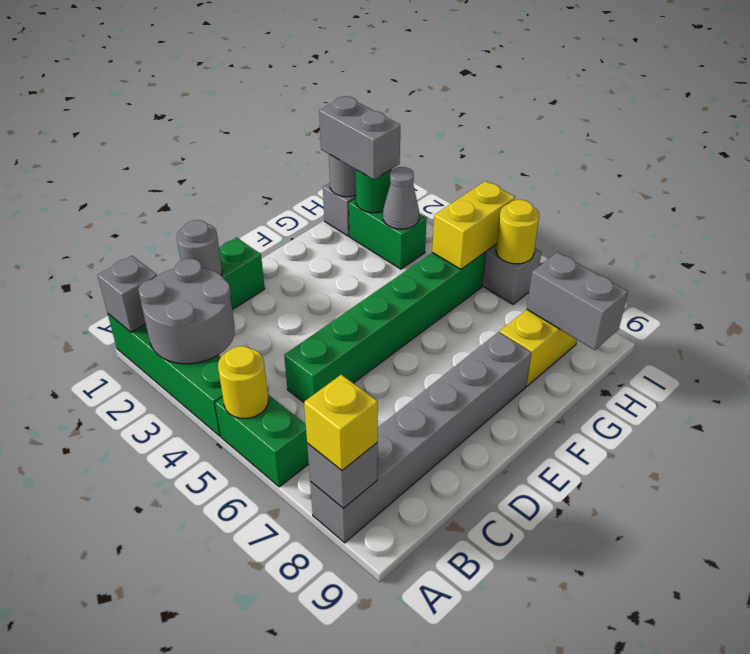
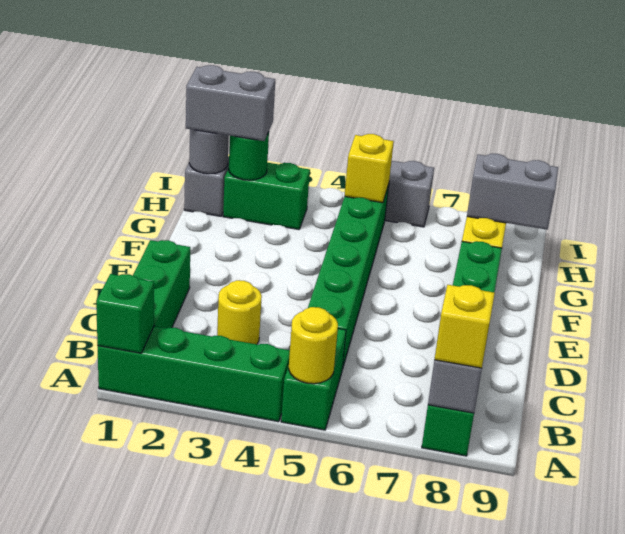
grey brick A1 level 2 -> green brick A1 level 2
grey round brick A2:B3 level 2 -> none
green brick A5:A6 level 1 -> green brick A5:B5 level 1
grey brick A8:F8 level 1 -> green brick A8:F8 level 1
grey round brick C1 level 2 -> none
grey cone H3 level 2 -> none
yellow brick H5:I5 level 2 -> yellow brick H5 level 2
yellow round brick I6 level 2 -> yellow round brick C3 level 1

